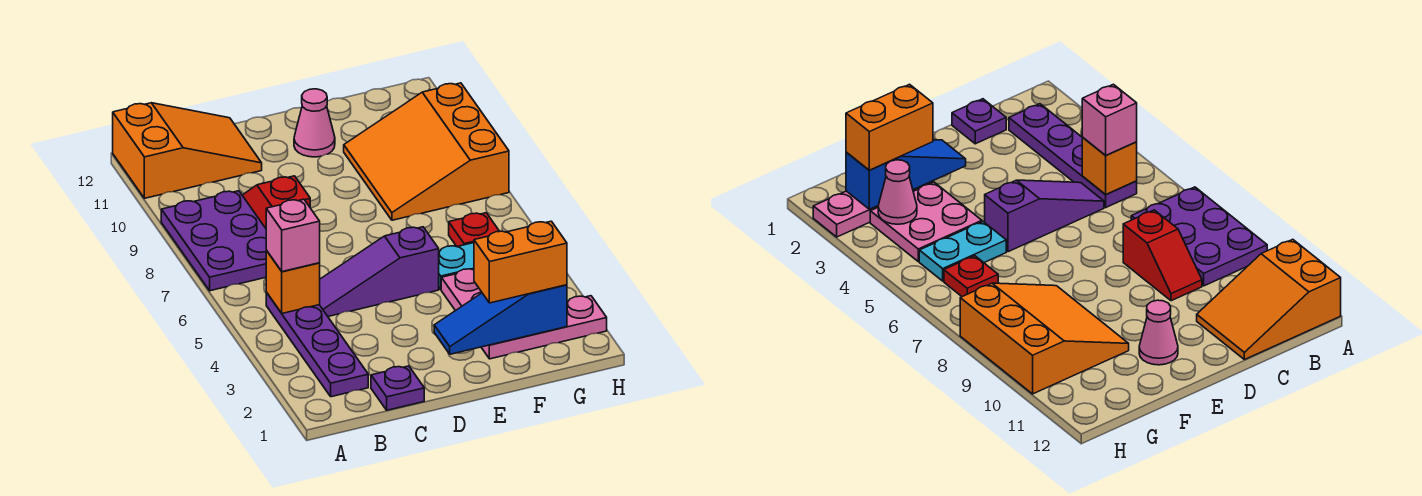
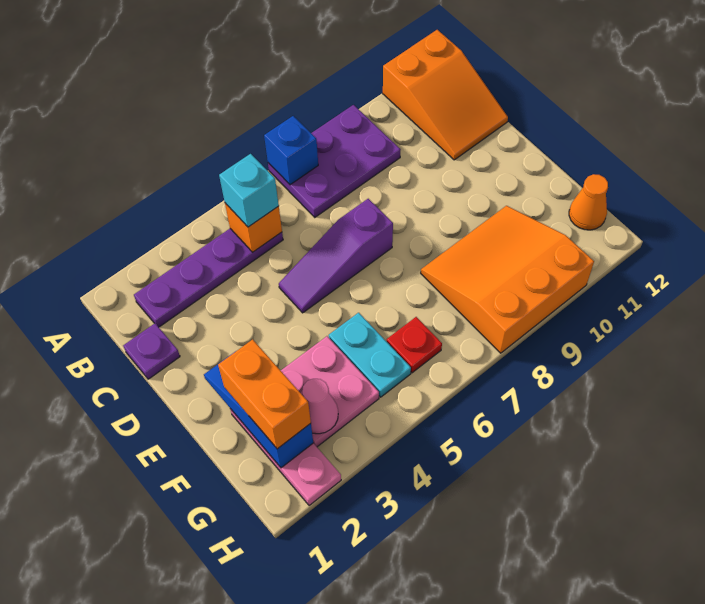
none -> blue brick A7 level 2
pink brick B5 level 3 -> cyan brick B5 level 3
purple slope C5:E5 level 1 top E -> purple slope D5:D7 level 1 top 7
red slope C8:C9 level 1 top 8 -> none
pink cone E11 level 1 -> none
none -> orange cone G12 level 1

